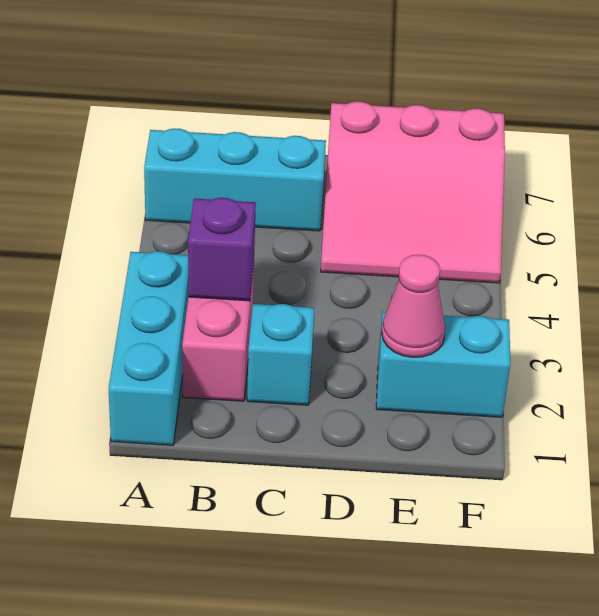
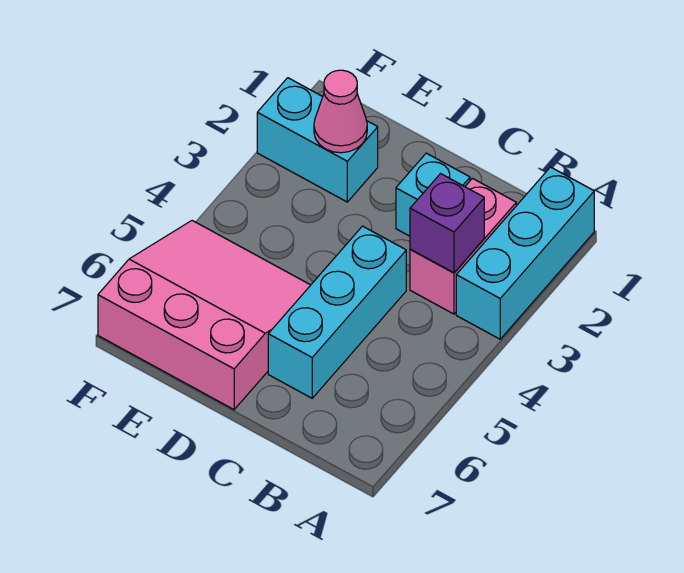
cyan brick A6:C6 level 1 -> cyan brick C4:C6 level 1

